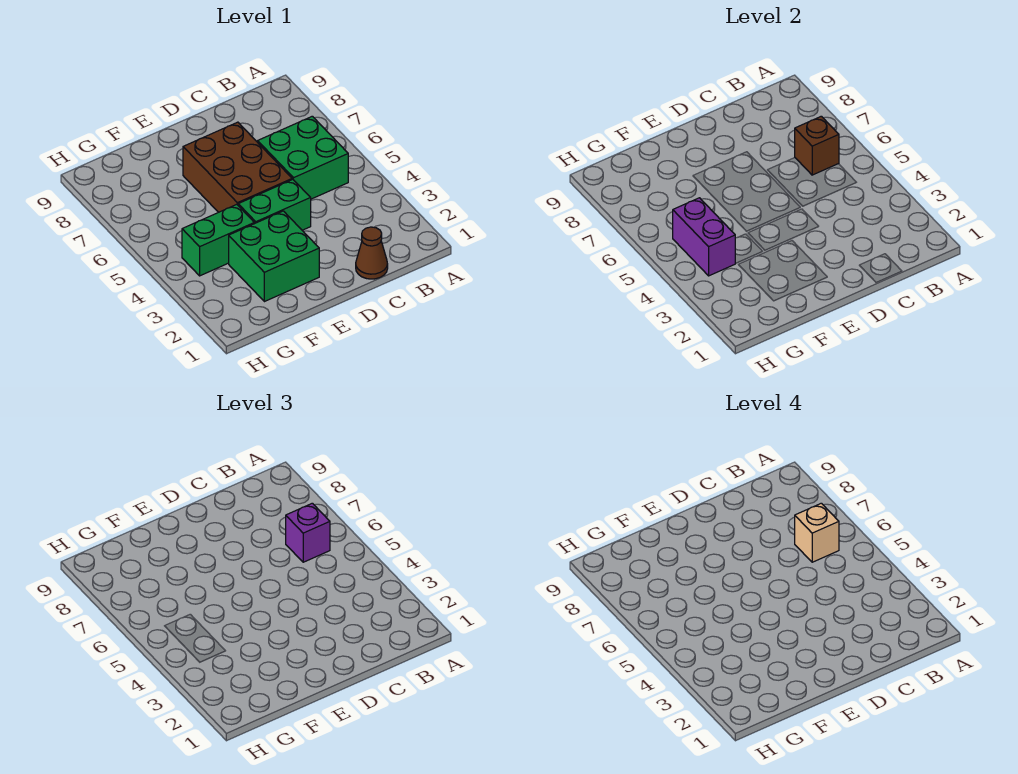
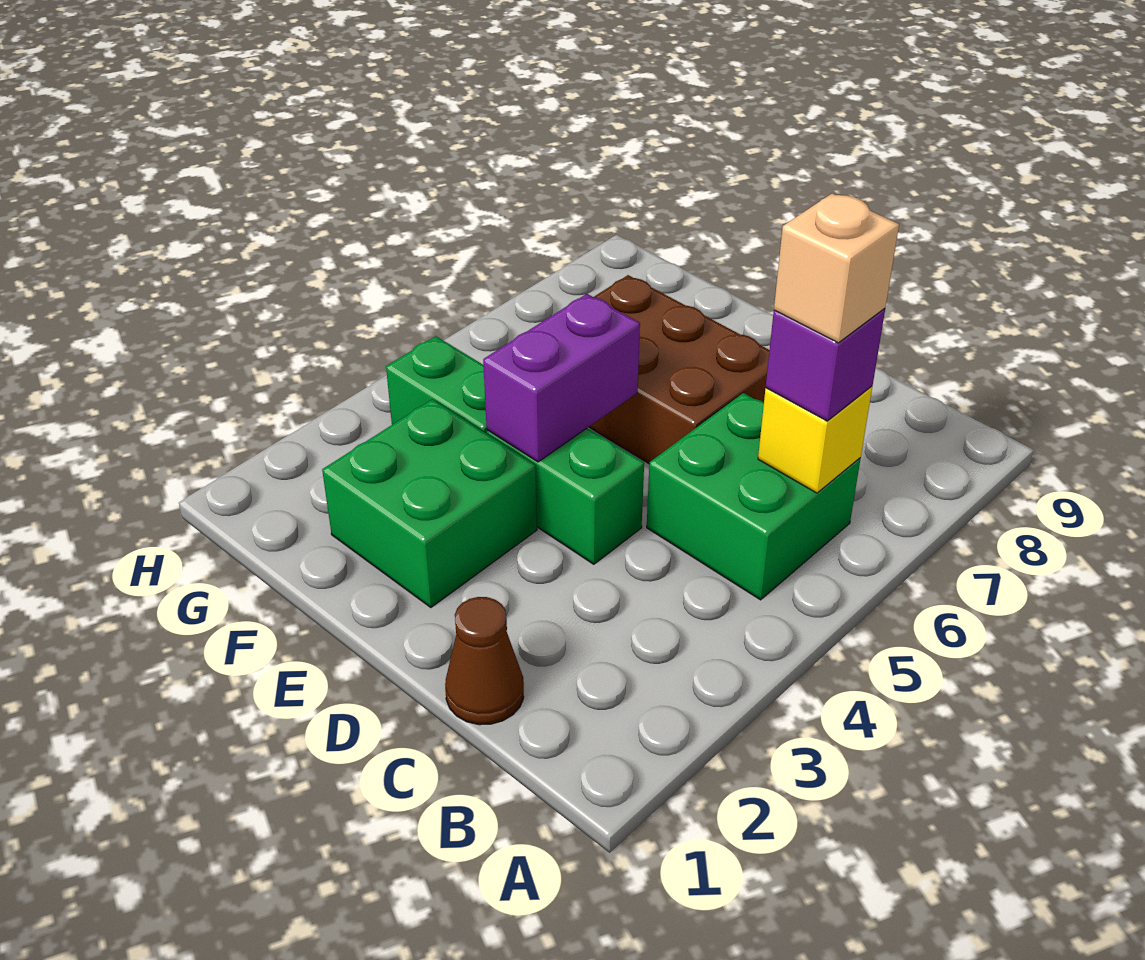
brown brick B6 level 2 -> yellow brick B6 level 2
brown brick D5:E7 level 1 -> brown brick D6:F7 level 1
purple brick G4:G5 level 2 -> purple brick E4:E5 level 2

